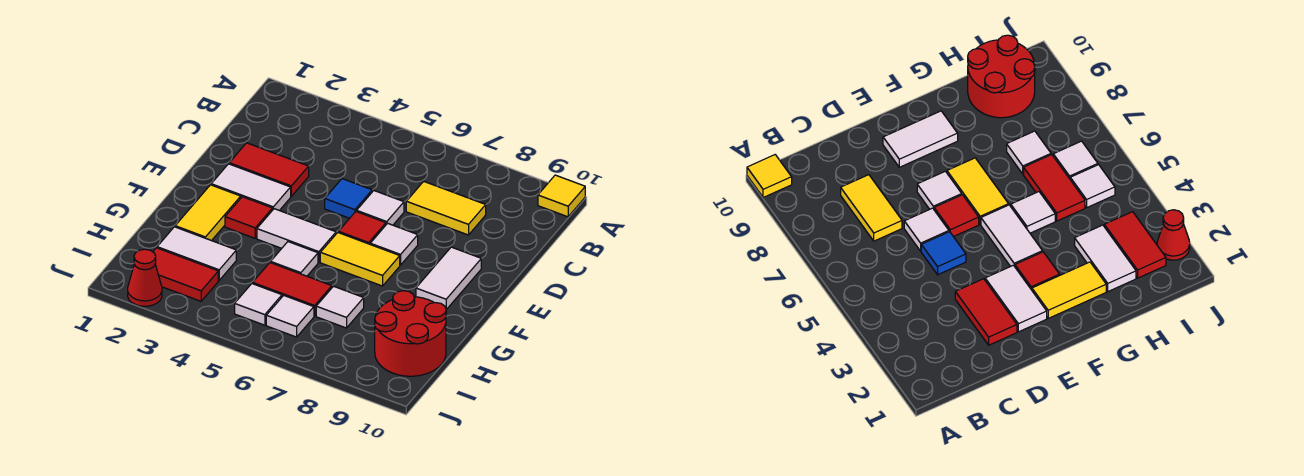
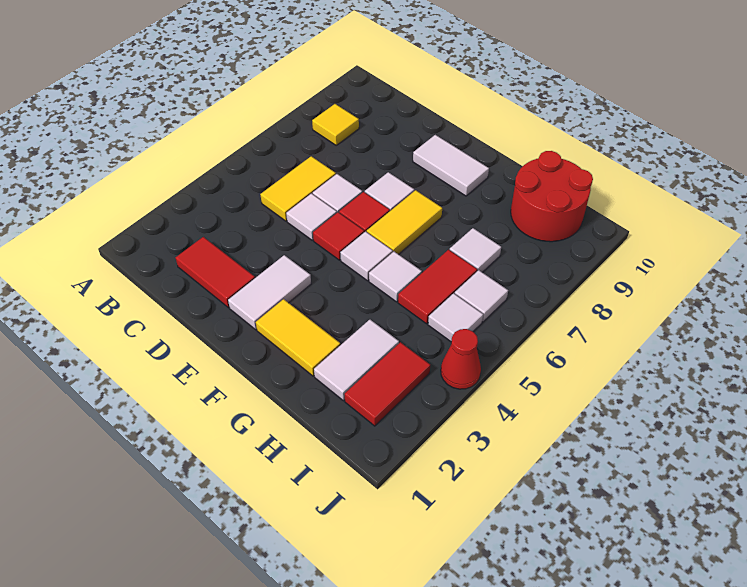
yellow tile A10 level 1 -> yellow tile B8 level 1
yellow tile C7:C8 level 1 -> yellow tile C5:C6 level 1
red tile D2:D3 level 1 -> red tile C2:D2 level 1
blue tile D5 level 1 -> white tile D5 level 1
red tile F3 level 1 -> red tile E5 level 1
white tile F4:F5 level 1 -> white tile F5 level 1
red cone J2 level 1 -> red cone J4 level 1

